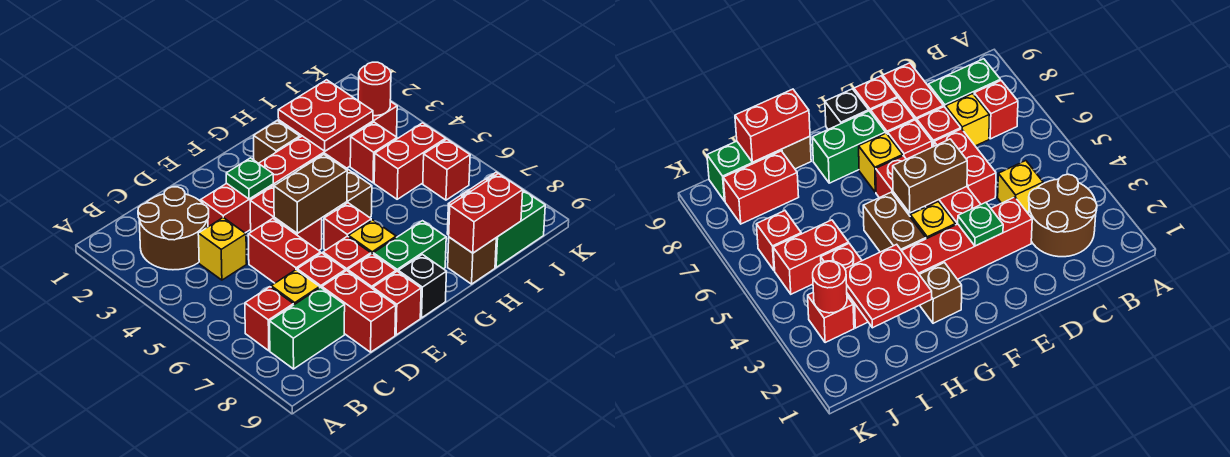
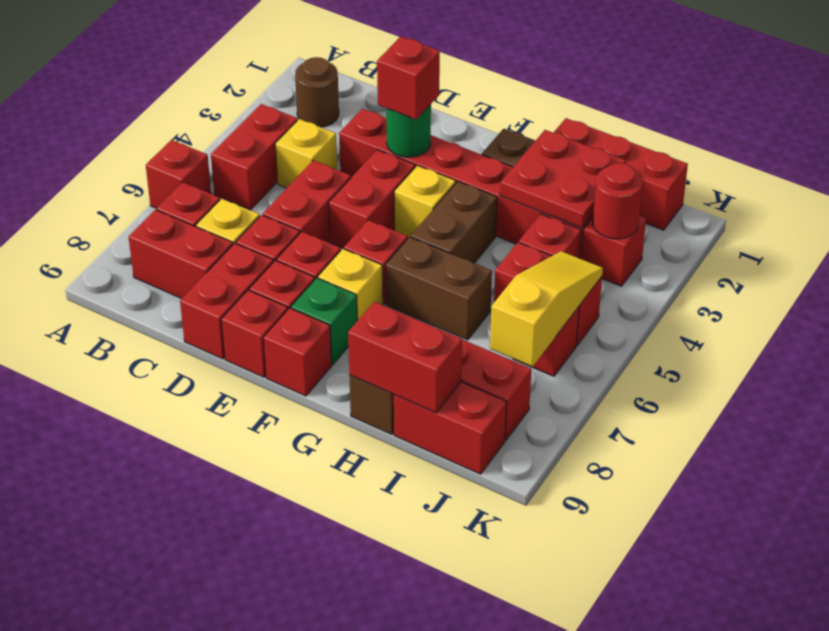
none -> red brick A6 level 1
brown round brick B2:C3 level 1 -> brown round brick B2 level 1
none -> red brick B4:B5 level 1
green brick B8:C8 level 1 -> red brick B8:C8 level 1
green plate E3 level 2 -> green round brick E3 level 2
none -> red brick E3 level 3
brown brick E5:F5 level 2 -> brown brick G6:H6 level 1
green brick F8:G8 level 1 -> green brick F8 level 1
black brick F9 level 1 -> red brick F9 level 1
none -> red brick H1:J1 level 1
green brick I9:J9 level 1 -> red brick I9:J9 level 1
none -> yellow slope J5:J7 level 2 top 7

